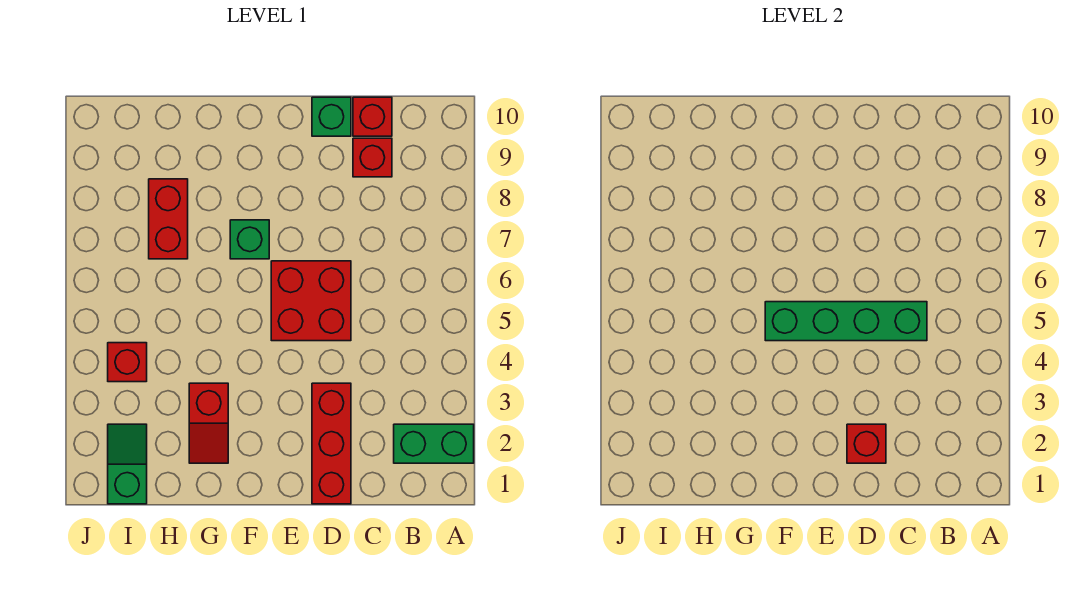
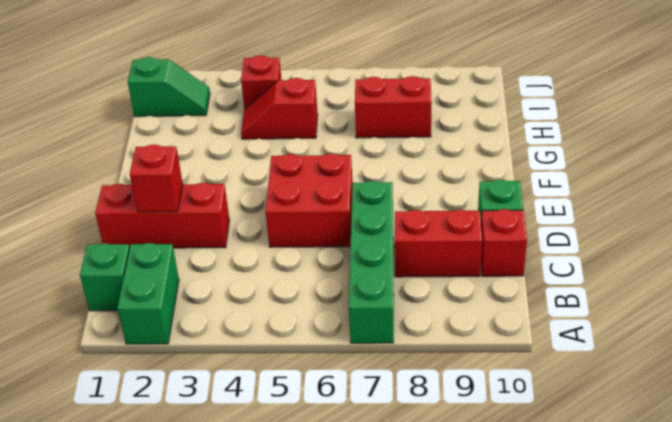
green brick C5:F5 level 2 -> green brick A7:D7 level 1
red brick C9 level 1 -> red brick C8:C9 level 1
green brick F7 level 1 -> green brick B1 level 1
red slope G2:G3 level 1 top 3 -> red slope H4:H5 level 1 top 5

